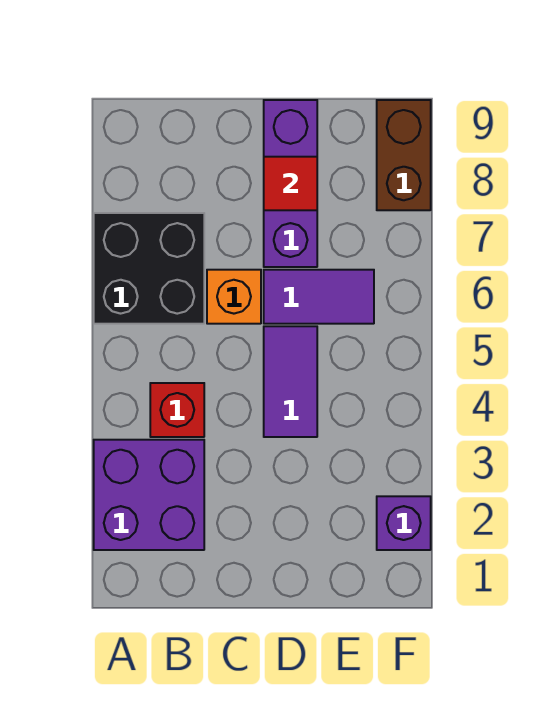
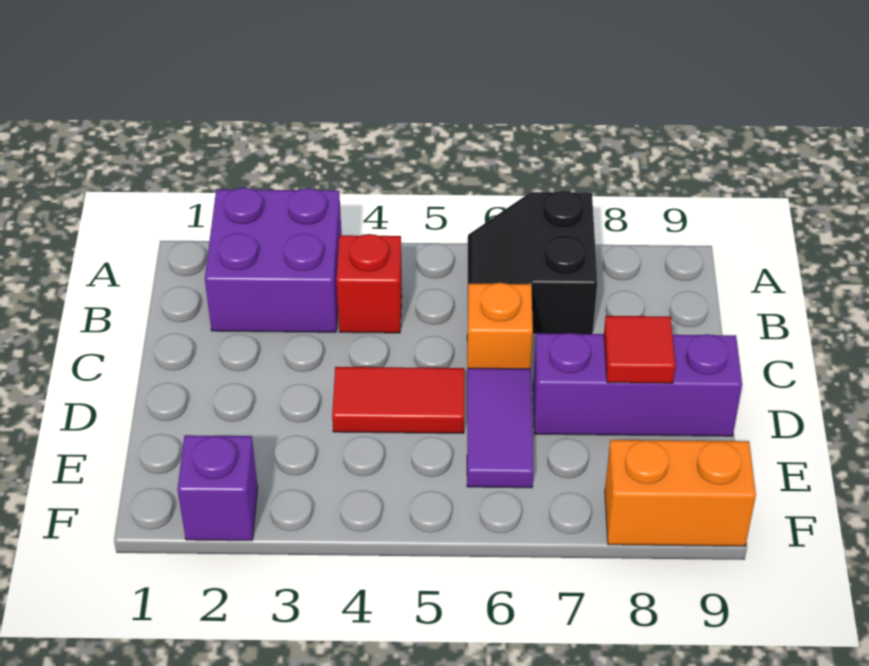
black brick A6:B7 level 1 -> black slope A6:B7 level 1 top 7
purple tile D4:D5 level 1 -> red tile D4:D5 level 1
brown brick F8:F9 level 1 -> orange brick F8:F9 level 1

